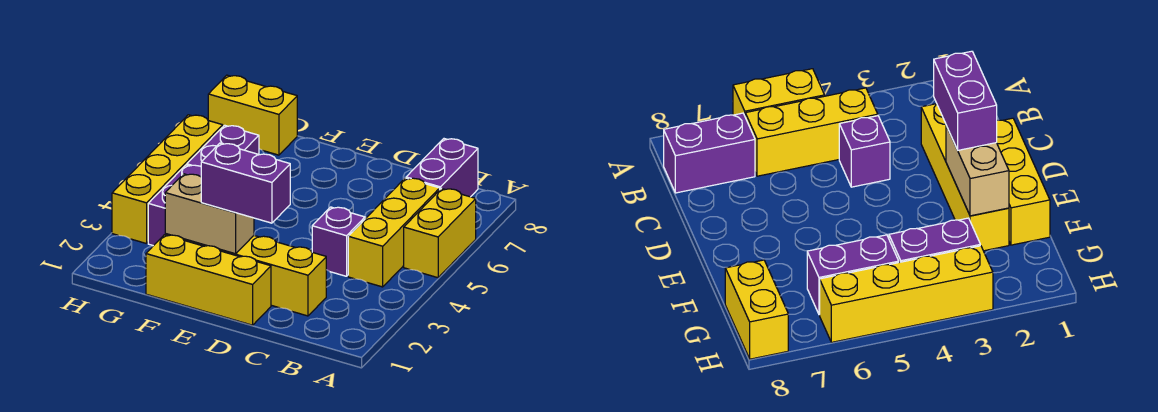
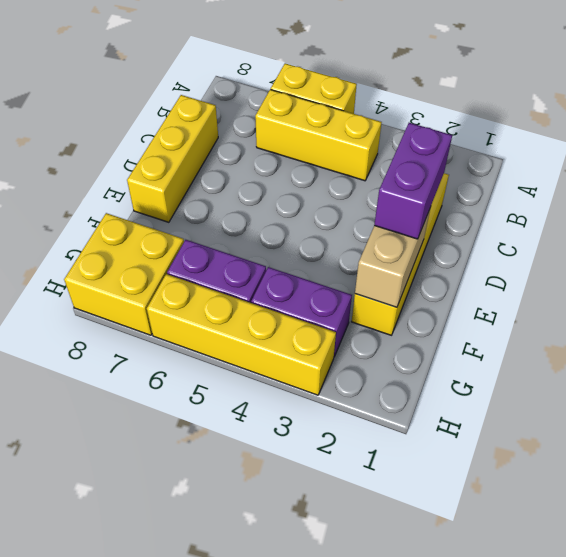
purple brick B7:B8 level 1 -> none
purple brick C4 level 1 -> none
yellow brick D1:F1 level 1 -> yellow brick C8:E8 level 1
yellow brick G8:H8 level 1 -> yellow brick G7:H8 level 1

